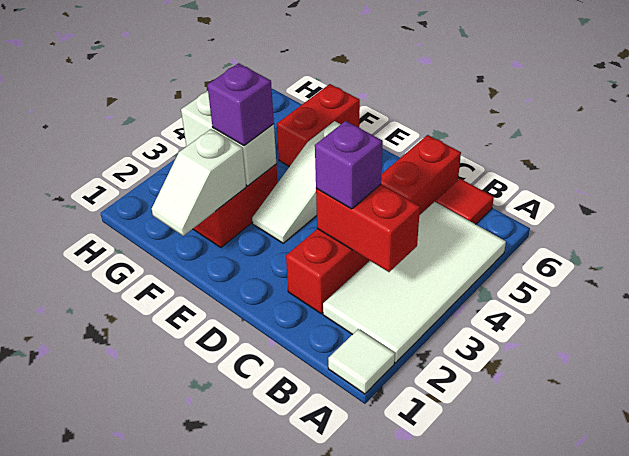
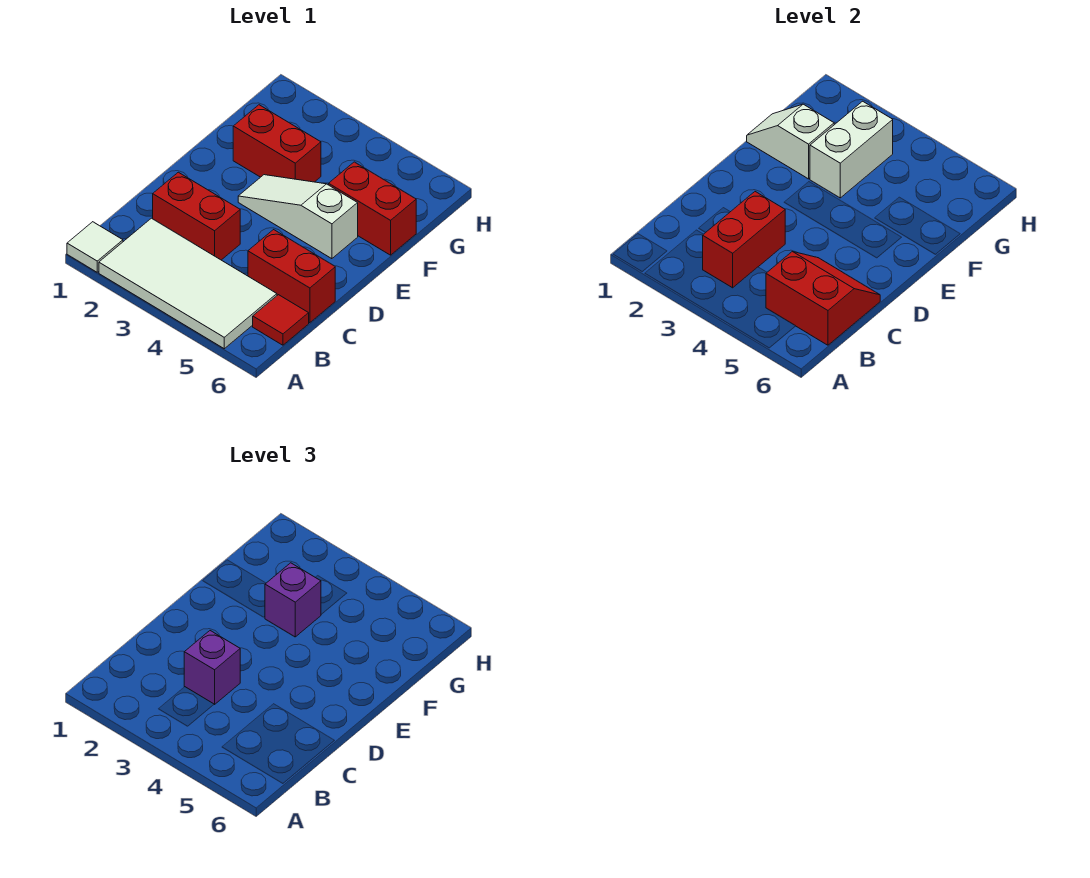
none -> red slope B5:C6 level 2 top B

